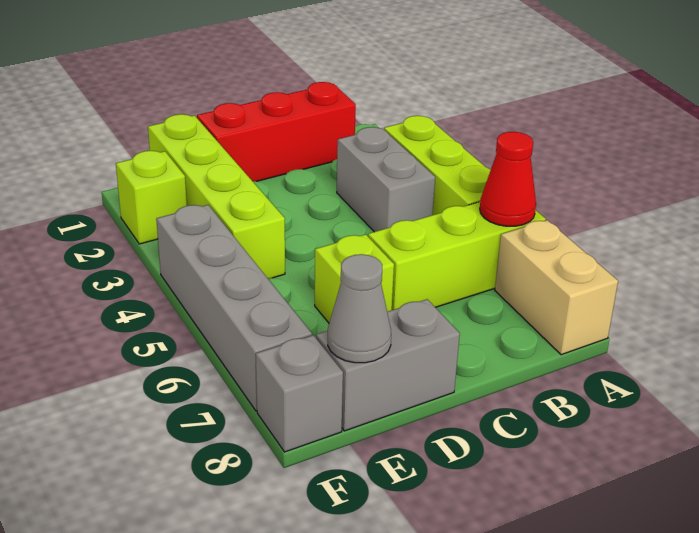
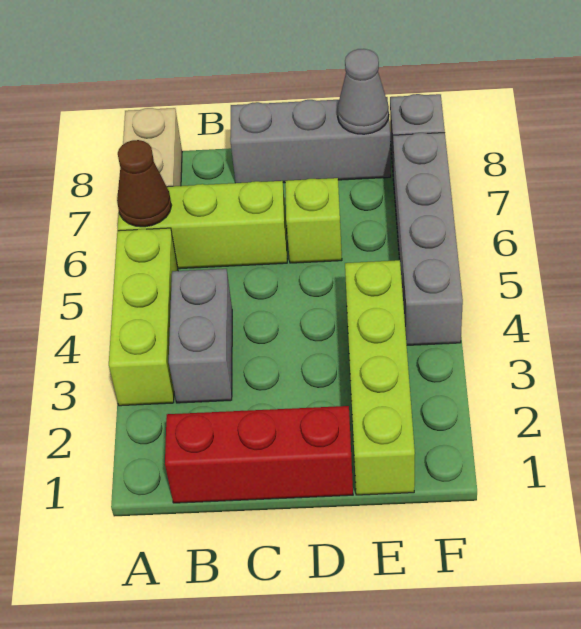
red cone A6 level 2 -> brown cone A6 level 2
grey brick D8:E8 level 1 -> grey brick C8:E8 level 1
lime brick F2 level 1 -> none

